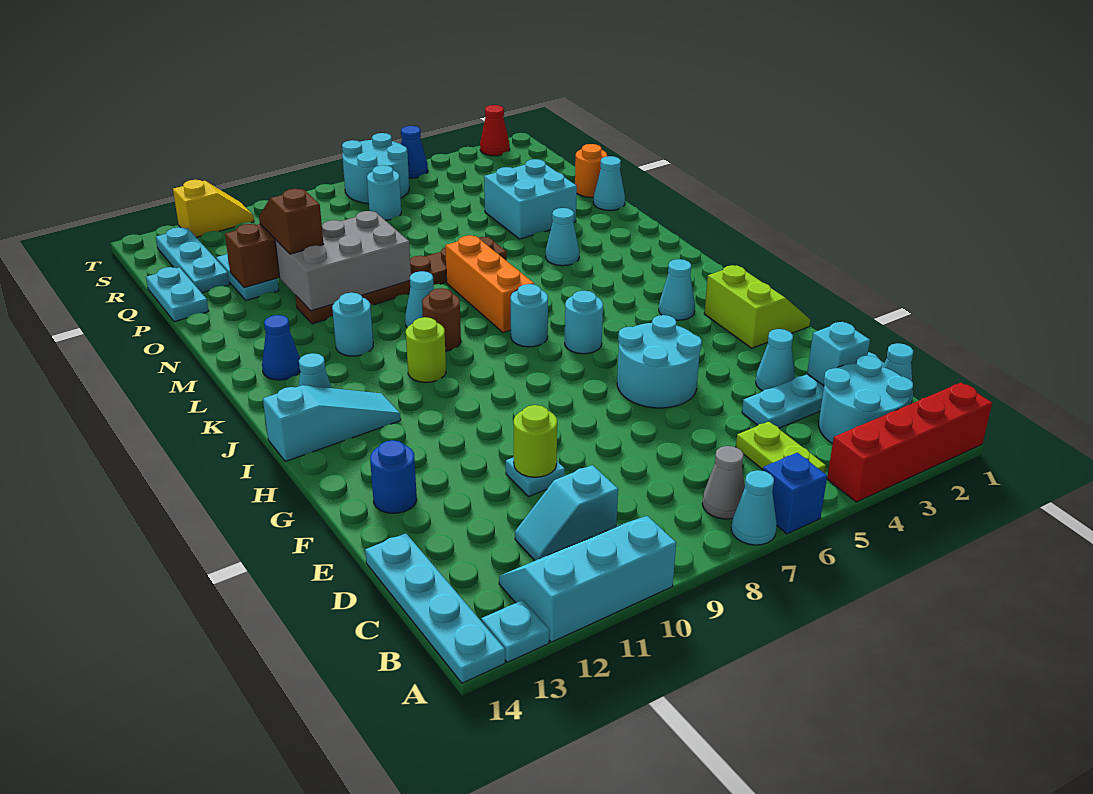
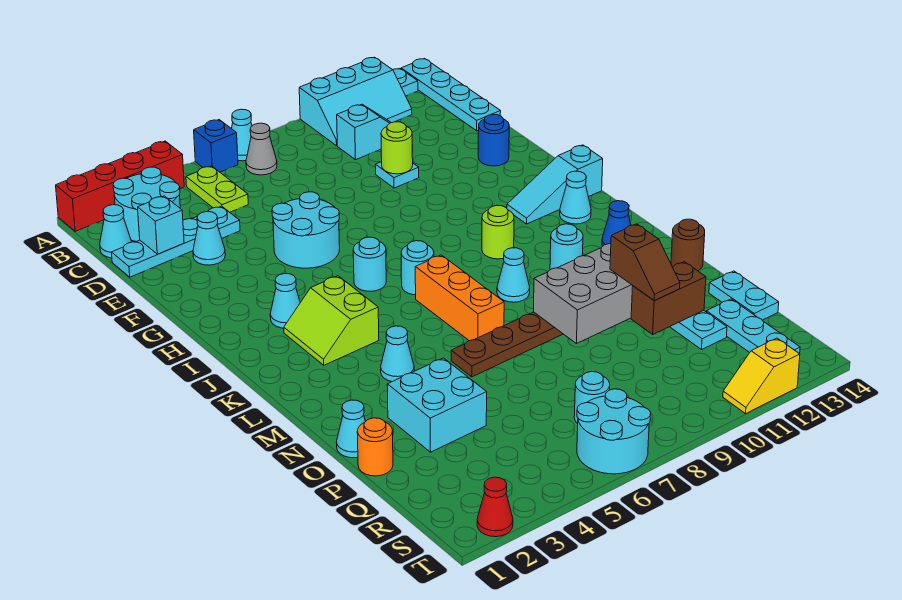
lime slope G1:H2 level 1 top 2 -> lime slope J3:K4 level 1 top 4
brown round brick K9 level 1 -> brown round brick N14 level 1
blue cone T5 level 1 -> none

